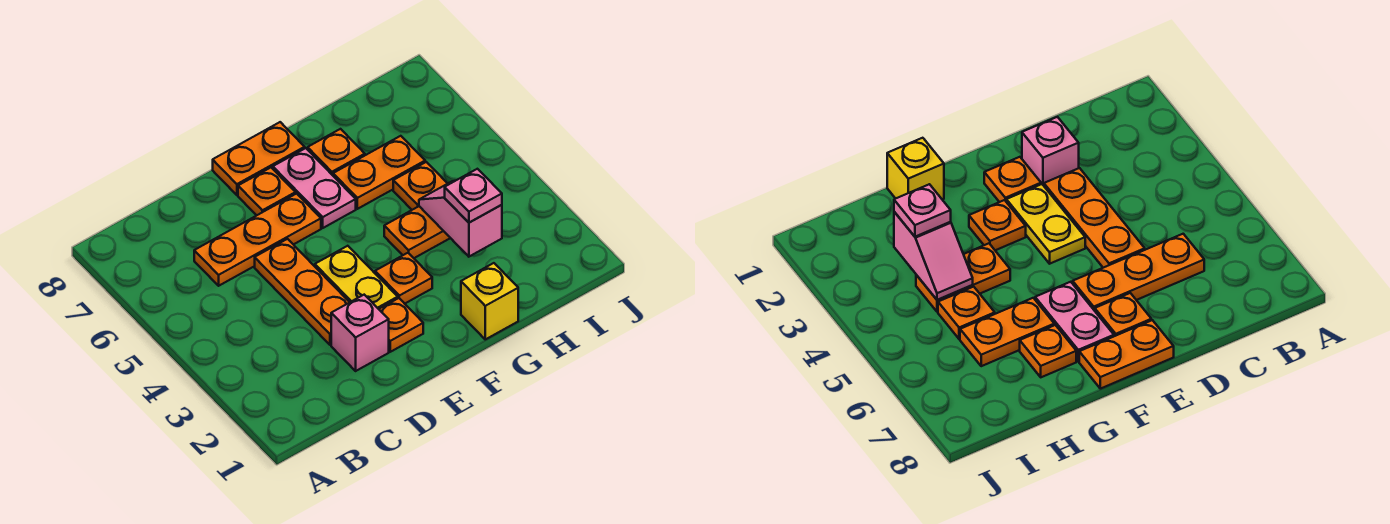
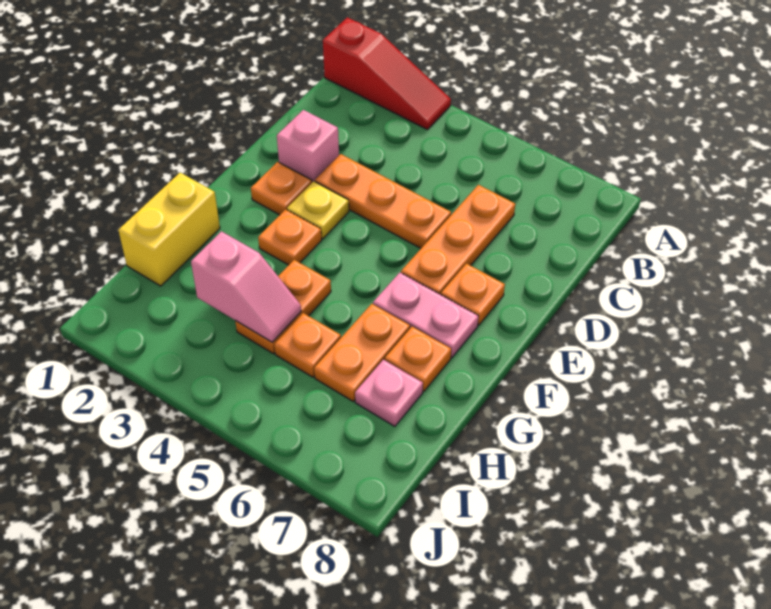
none -> red slope A1:A3 level 1 top 1
yellow plate E3:E4 level 1 -> yellow plate E3 level 1
orange plate E8:F8 level 1 -> none
yellow brick G1 level 1 -> yellow brick G1:H1 level 1
pink plate H3 level 3 -> pink plate H7 level 1

